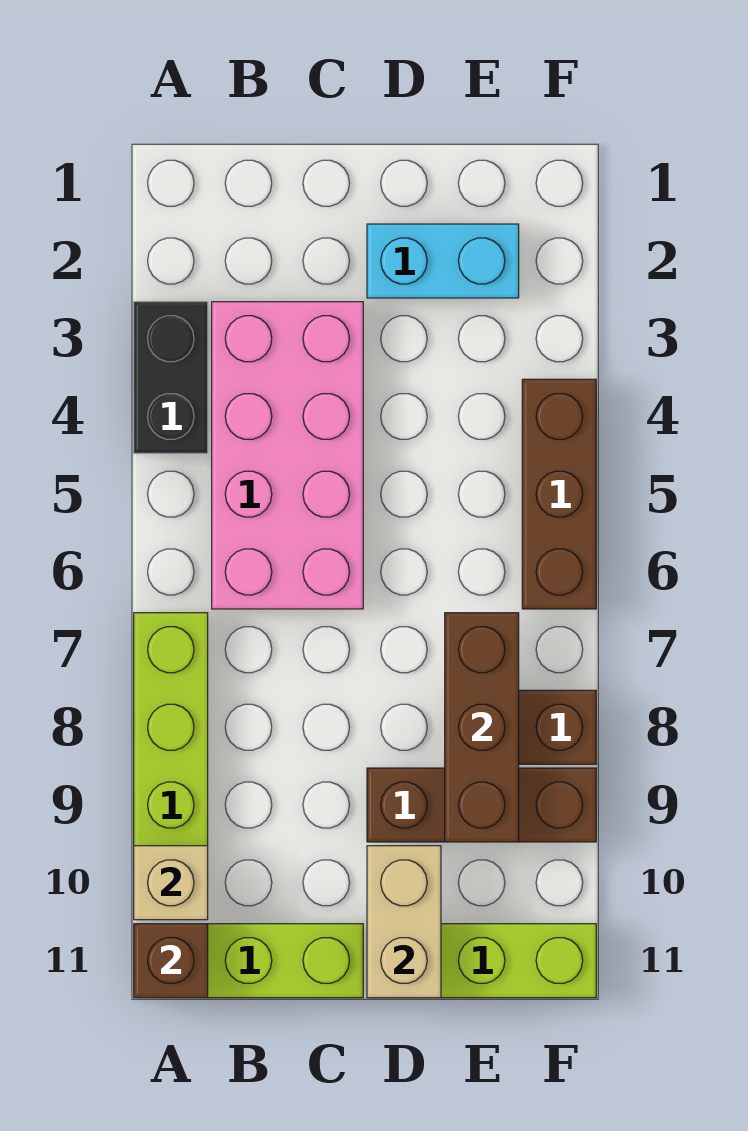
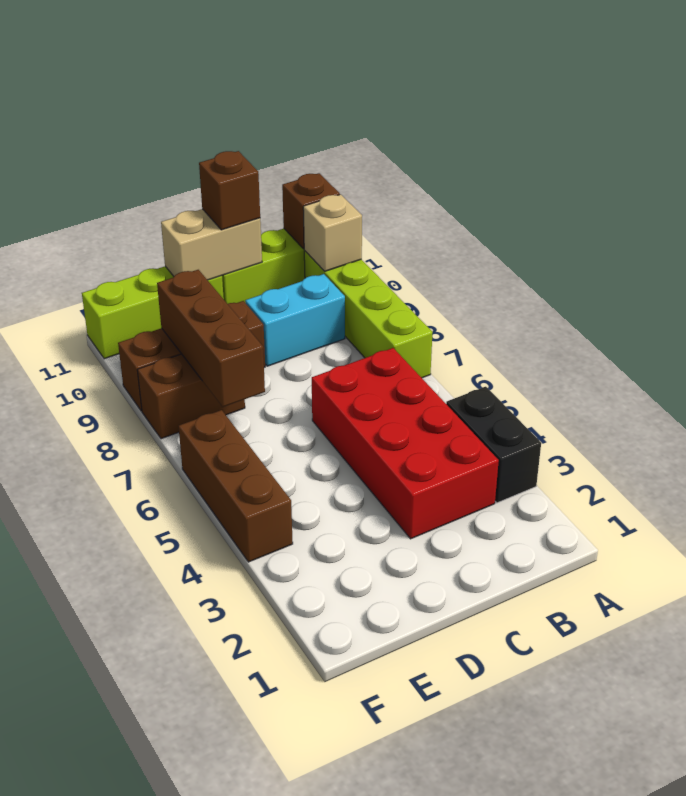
pink brick B3:C6 level 1 -> red brick B3:C6 level 1
none -> brown brick C11 level 3
cyan brick D2:E2 level 1 -> cyan brick B9:C9 level 1
tan brick D10:D11 level 2 -> tan brick C11:D11 level 2

